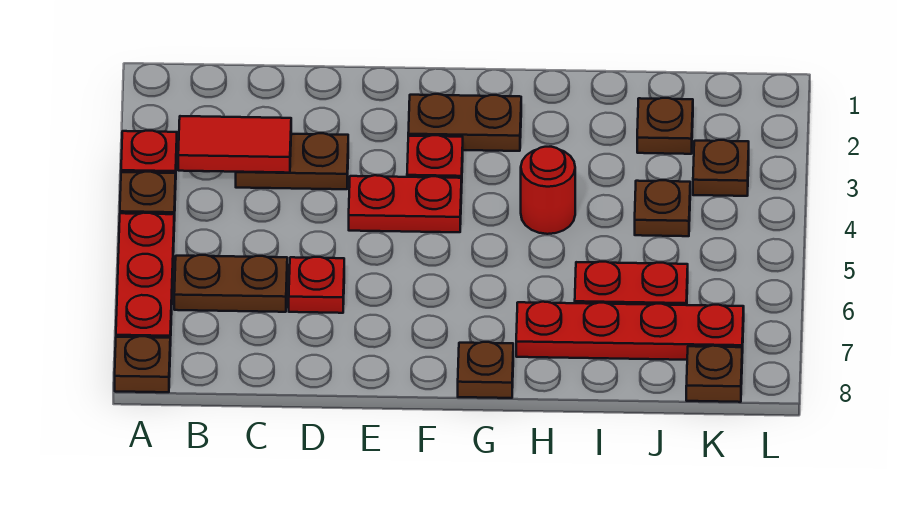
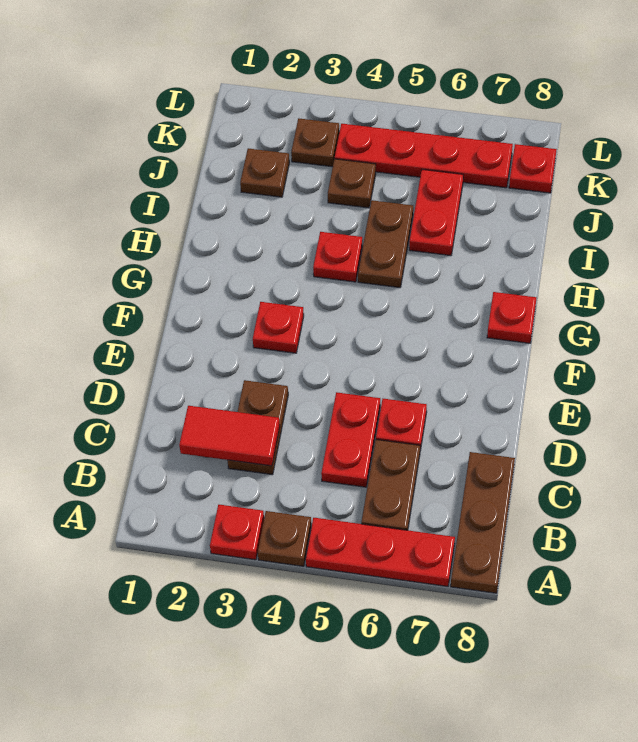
brown plate A8 level 1 -> brown plate A8:C8 level 1
red tile B3:C3 level 2 -> red tile C2:C3 level 2
red plate E4:F4 level 1 -> red plate C5:D5 level 1
brown plate F2:G2 level 1 -> brown plate H5:I5 level 1
brown plate G8 level 1 -> red plate G8 level 1
red round brick H4 level 1 -> red plate H4 level 1
red plate H7:K7 level 1 -> red plate K4:K7 level 1
brown plate K8 level 1 -> red plate K8 level 1

